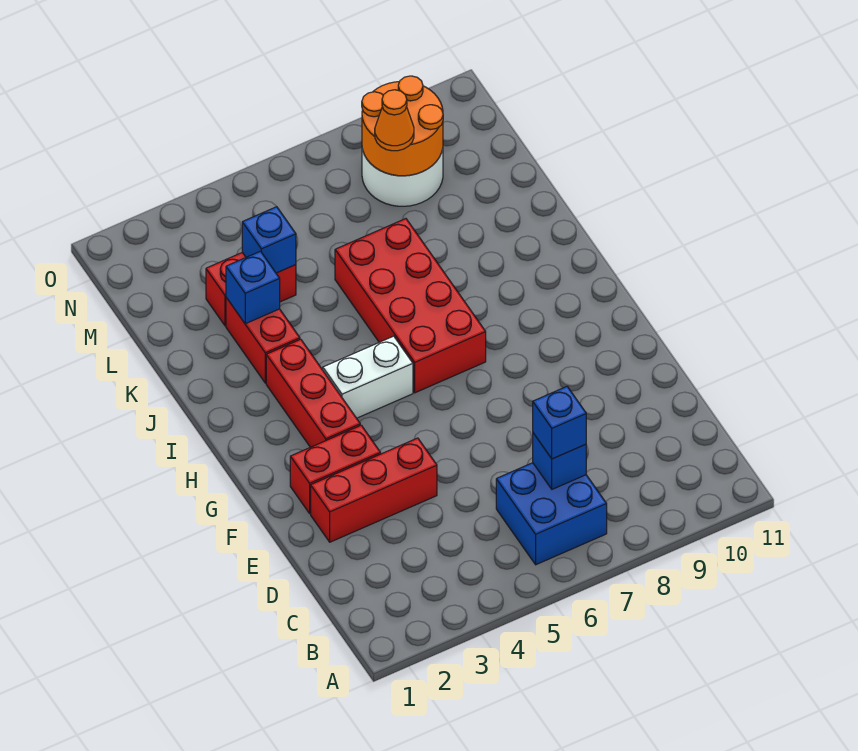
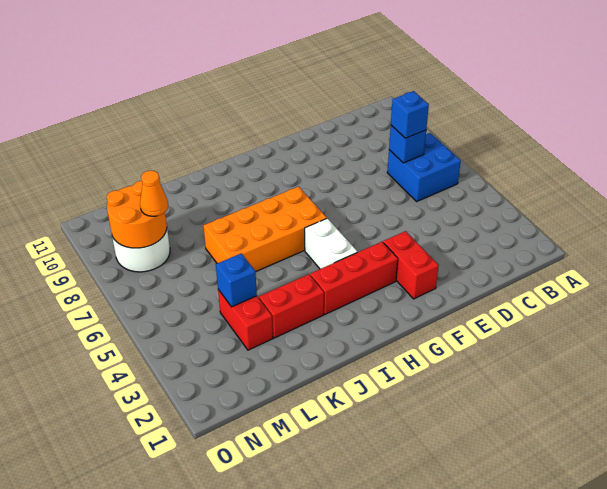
red brick E2:E4 level 1 -> none
red brick H6:K7 level 1 -> orange brick H6:K7 level 1
blue brick K3 level 2 -> none

